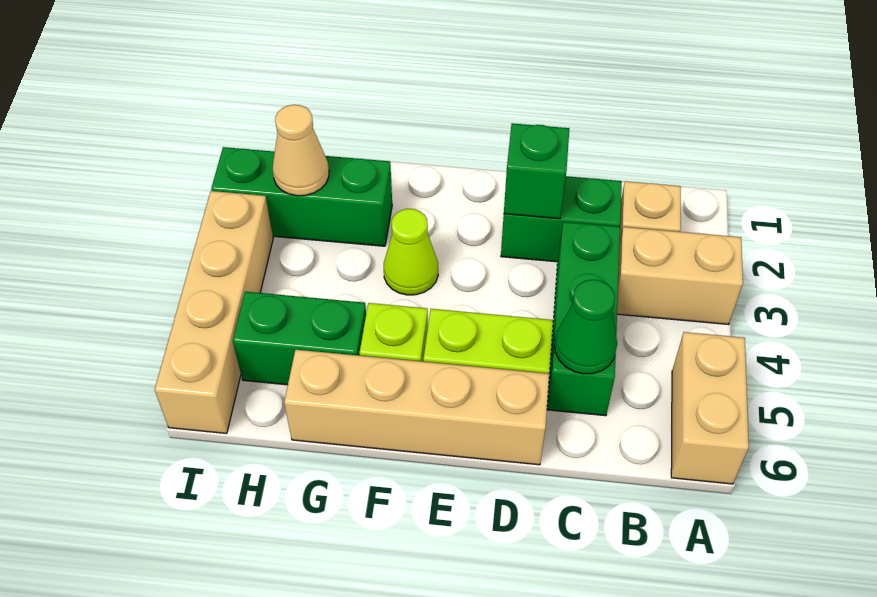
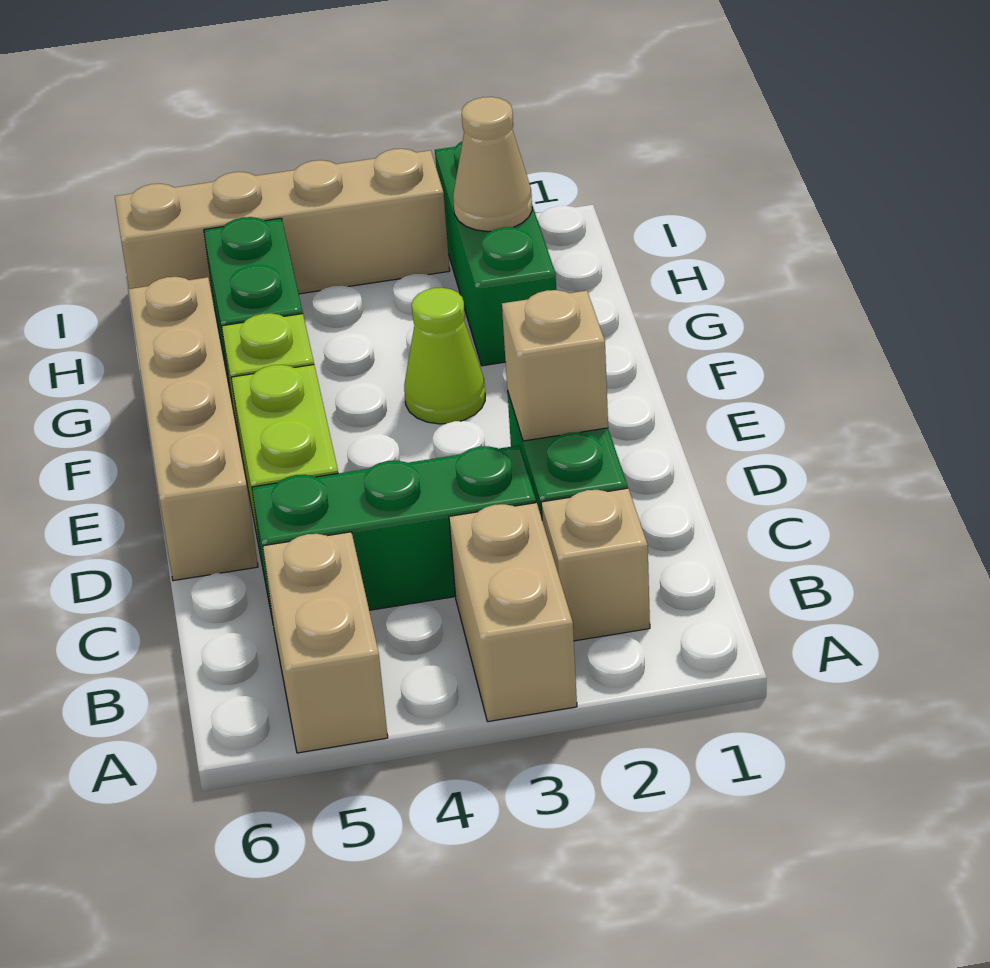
tan brick A5:A6 level 1 -> tan brick A5:B5 level 1
green cone C5 level 2 -> none
green brick D2 level 2 -> tan brick D2 level 2

